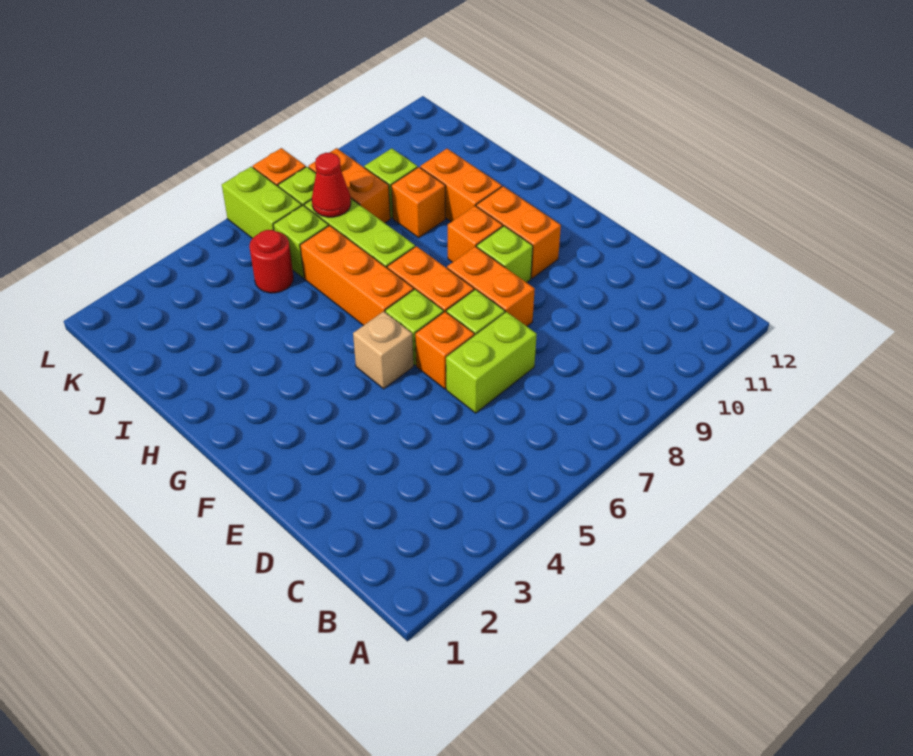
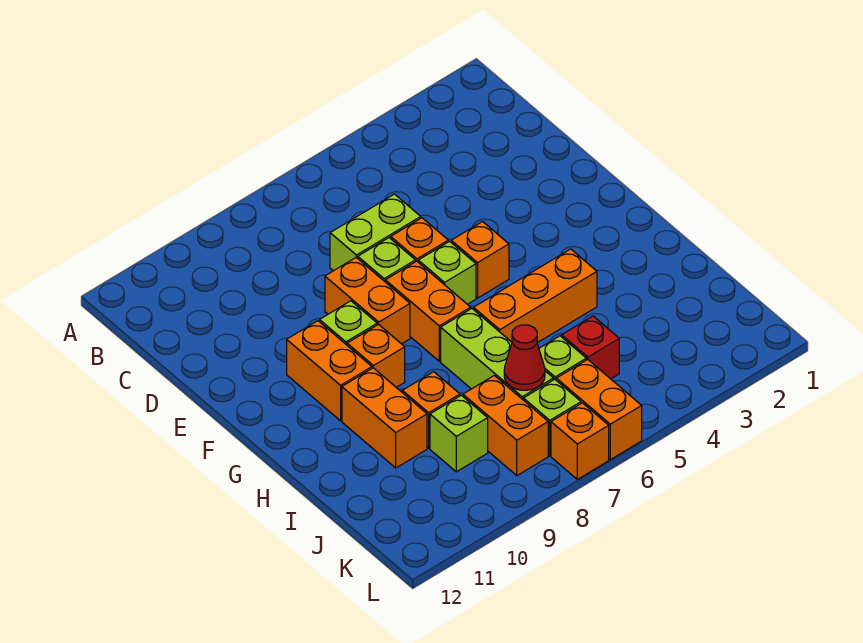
tan brick F5 level 1 -> orange brick F5 level 1
orange brick G6:I6 level 1 -> orange brick H4:H6 level 1
red round brick J5 level 1 -> red brick J5 level 1
lime brick K6:L6 level 1 -> orange brick K6:L6 level 1

